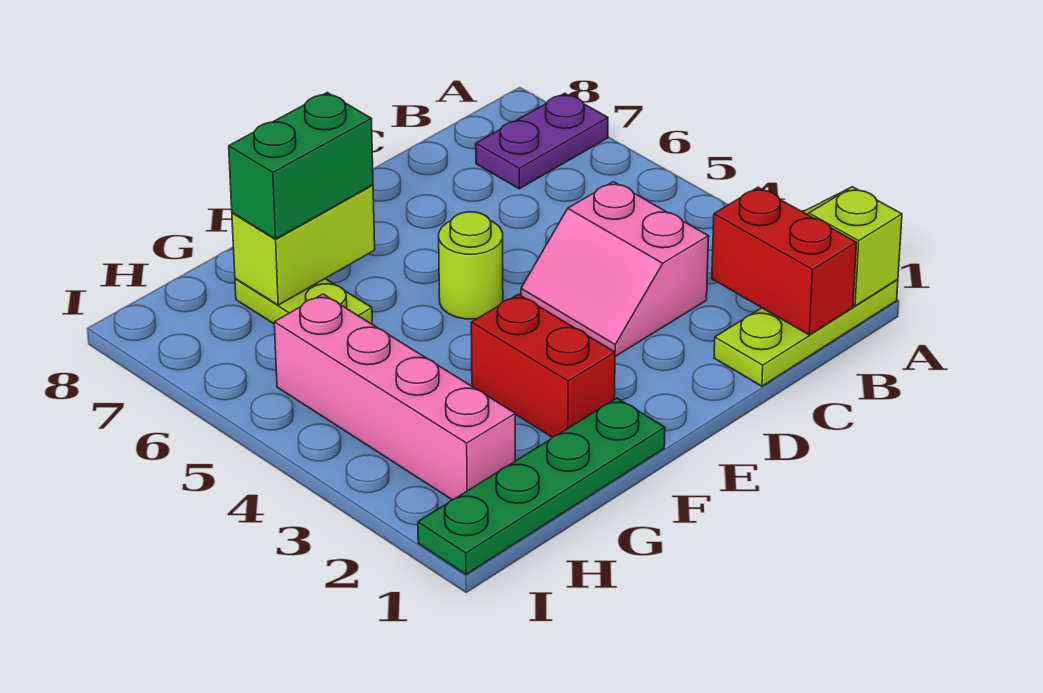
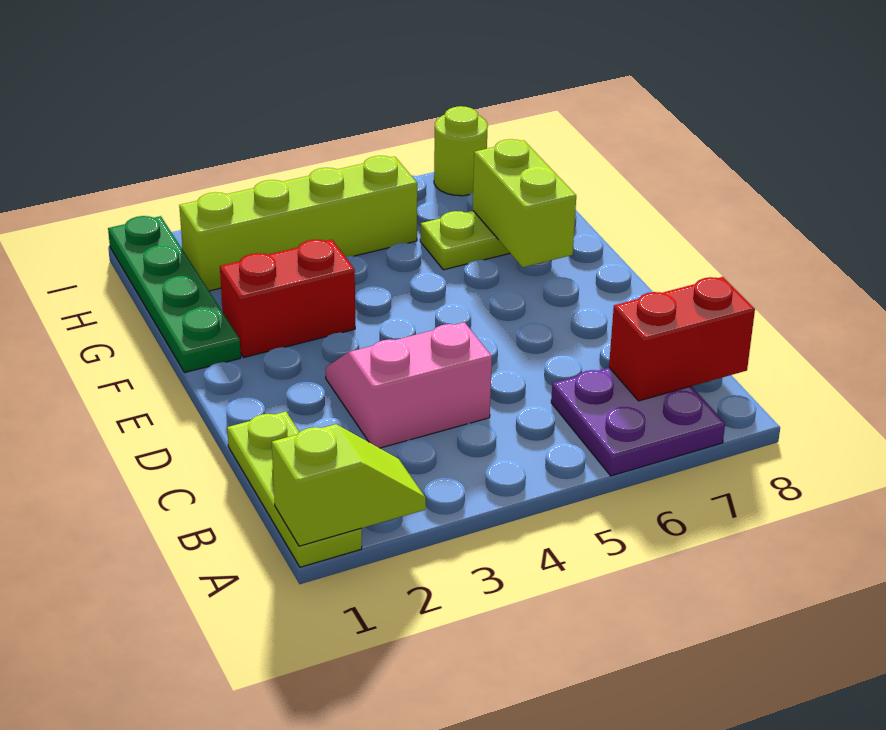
purple plate A7:B7 level 1 -> purple plate A6:B7 level 1
red brick B1:B2 level 2 -> red brick B7:B8 level 2
lime round brick E5 level 1 -> lime round brick I7 level 1
green brick F7:G7 level 3 -> none
pink brick H2:H5 level 1 -> lime brick H2:H5 level 1

